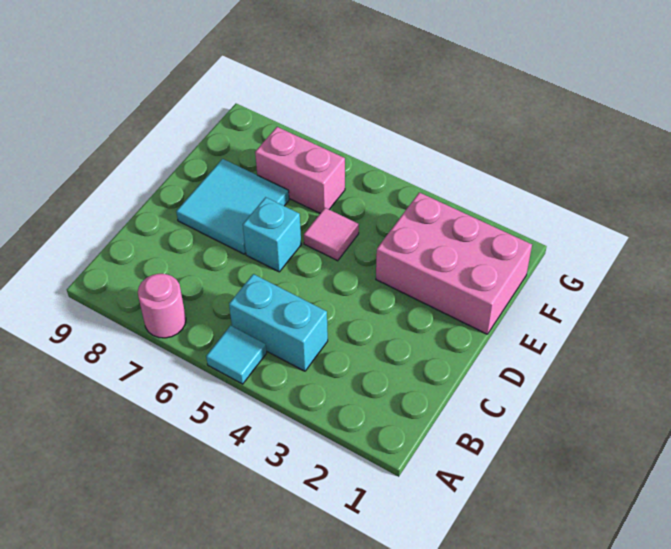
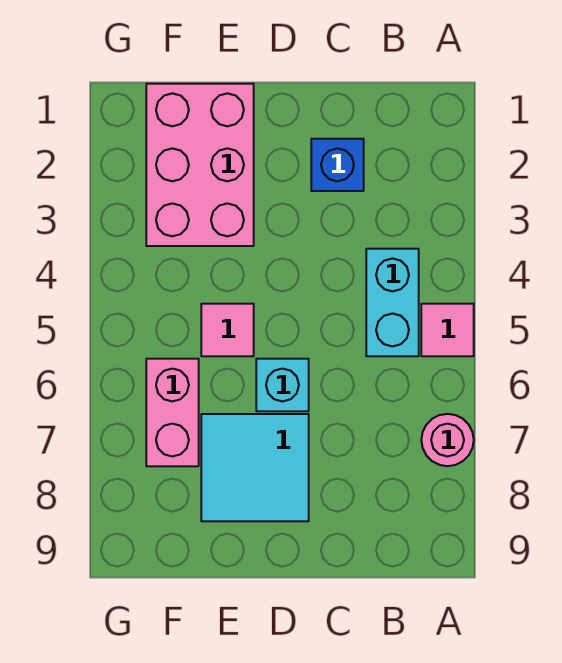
cyan tile A5 level 1 -> pink tile A5 level 1
none -> blue brick C2 level 1

